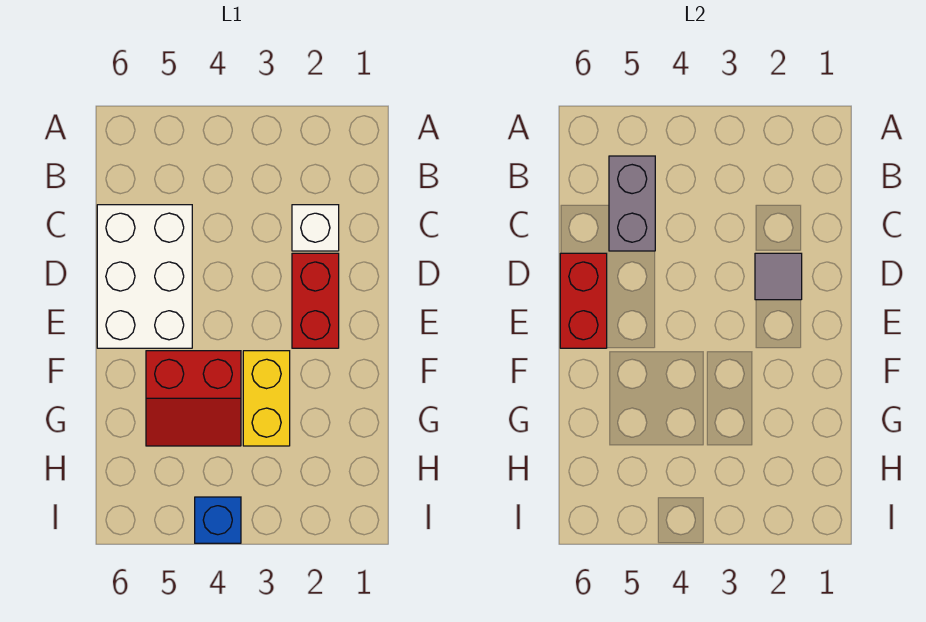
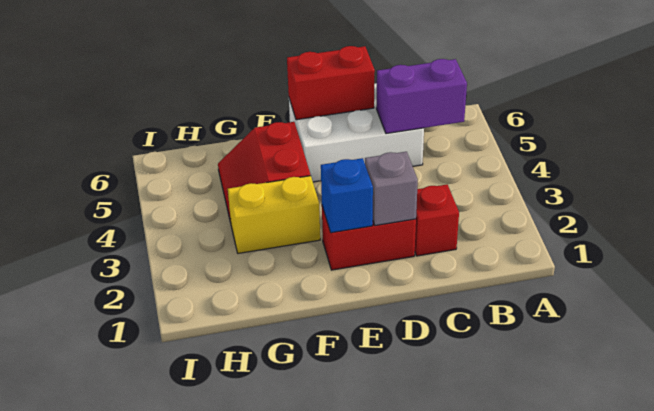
grey brick B5:C5 level 2 -> purple brick B5:C5 level 2
white brick C2 level 1 -> red brick C2 level 1
grey tile D2 level 2 -> grey brick D2 level 2
blue brick I4 level 1 -> blue brick E2 level 2

